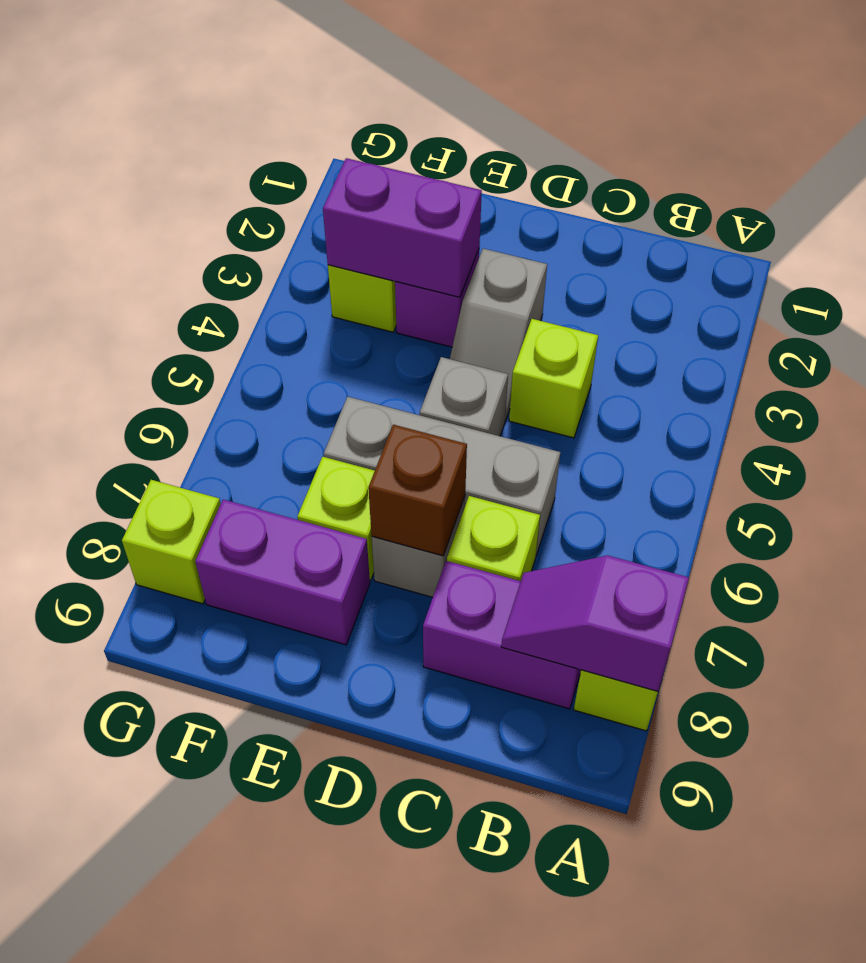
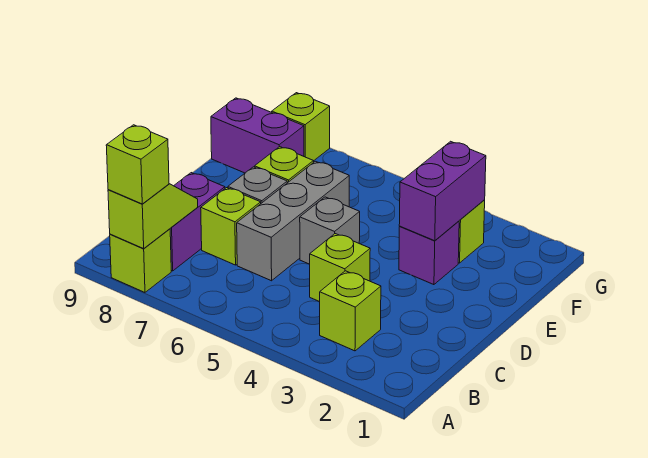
purple slope A8:B8 level 2 top A -> lime slope A8:B8 level 2 top A
none -> lime brick A8 level 3
none -> lime brick B3 level 1
grey slope D3:D4 level 1 top 3 -> none
brown brick D7 level 2 -> none
purple brick E8:F8 level 1 -> purple brick F8:F9 level 1

